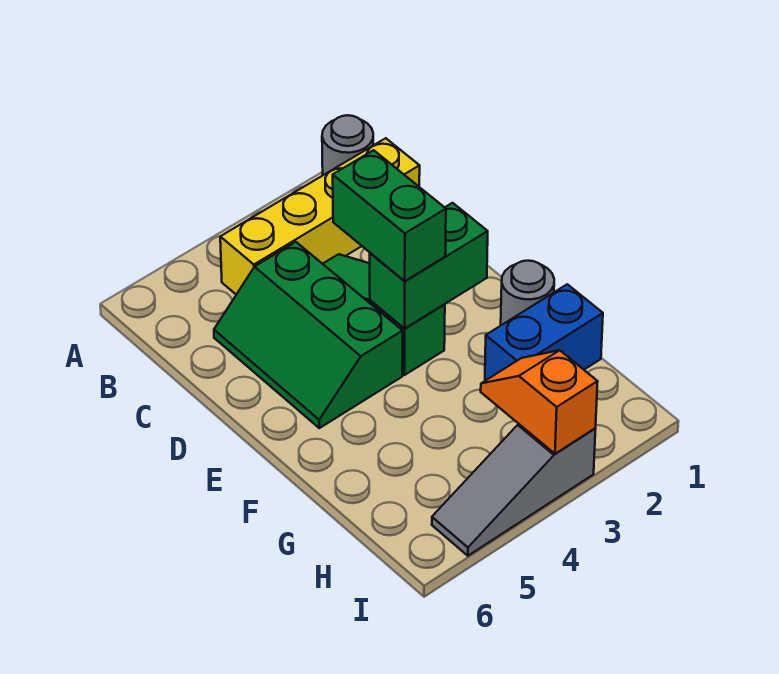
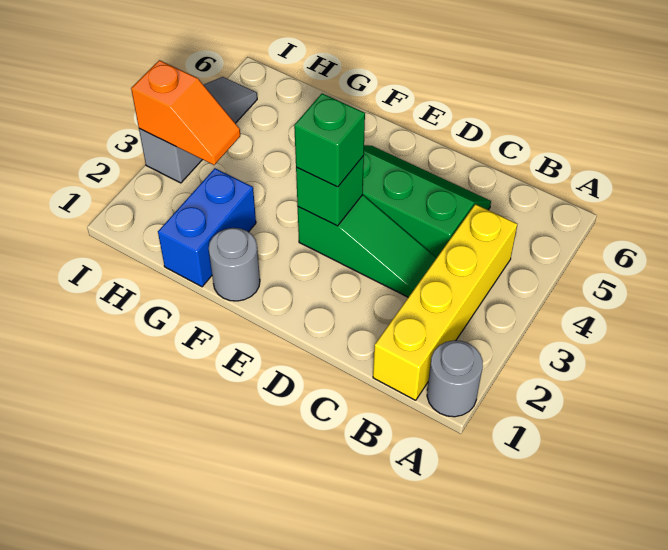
green brick D3:E3 level 3 -> green brick E3 level 3
green brick E2:E3 level 2 -> green brick E3 level 2

